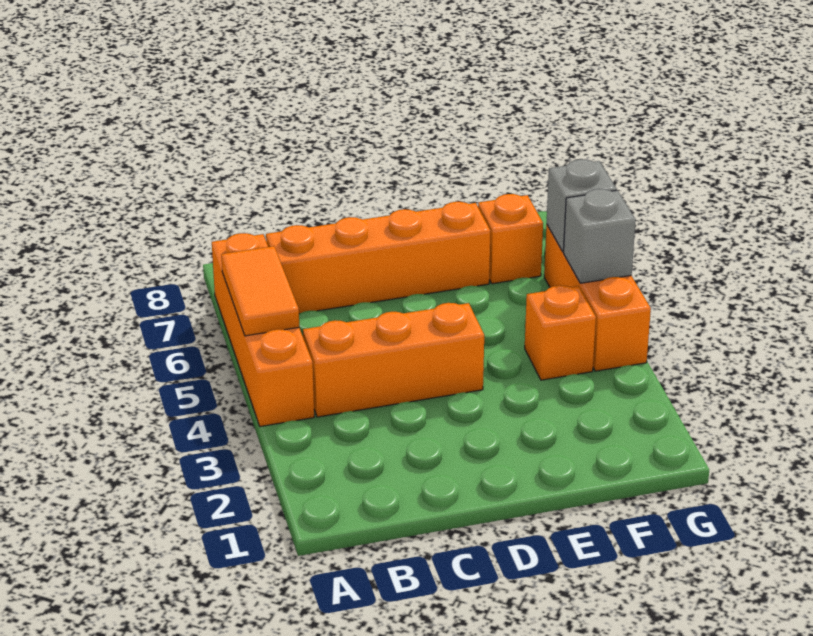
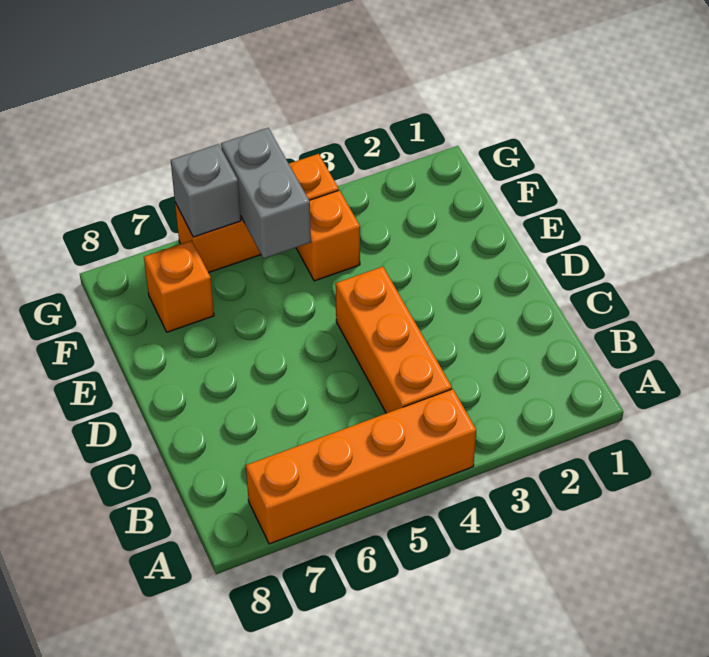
orange tile A5:A6 level 2 -> none
orange brick B7:E7 level 1 -> none
grey brick G5 level 2 -> grey brick F5:G5 level 2

